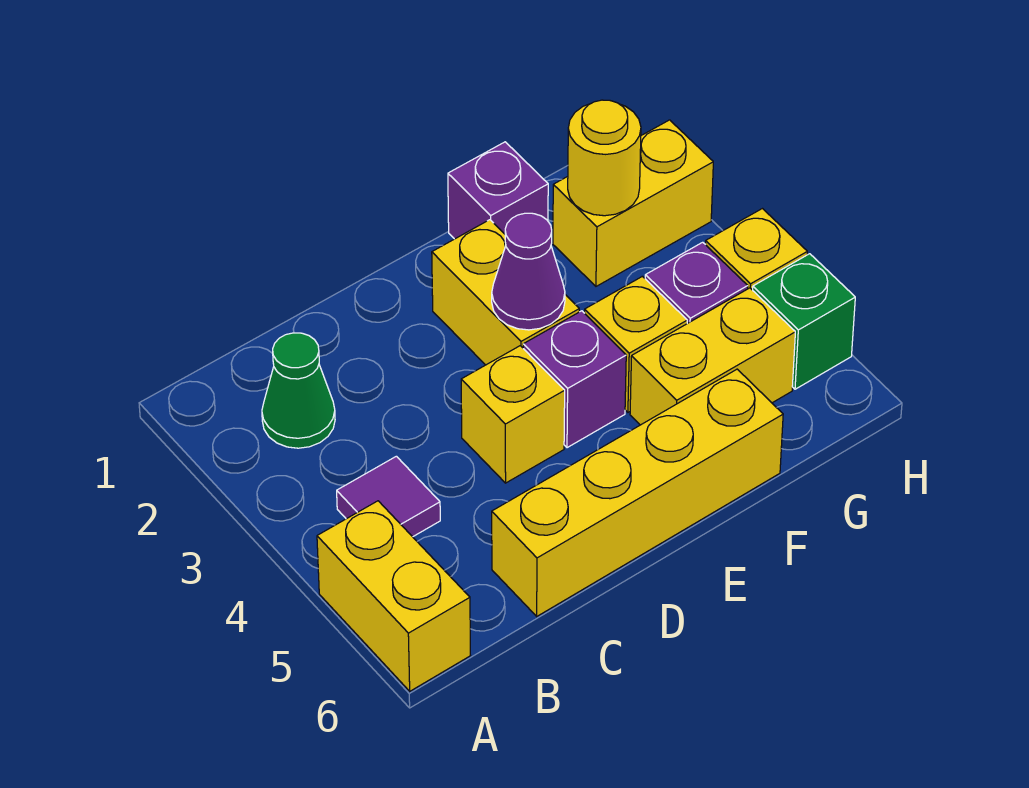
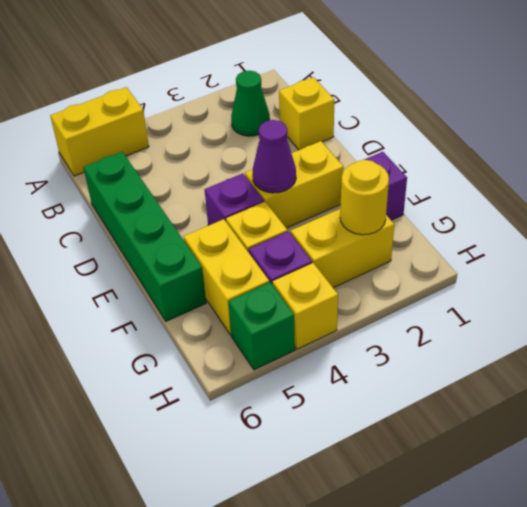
purple tile B4 level 1 -> none
yellow brick C6:F6 level 1 -> green brick C6:F6 level 1
yellow brick D4 level 1 -> yellow brick C1 level 1
yellow brick G2:H2 level 1 -> yellow brick G2:G3 level 1

